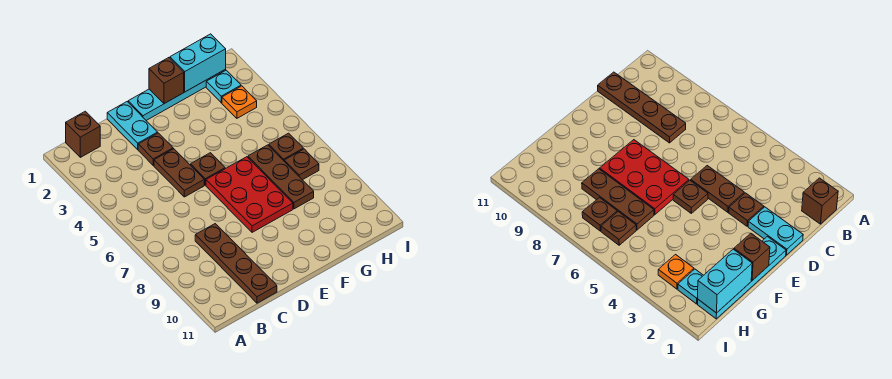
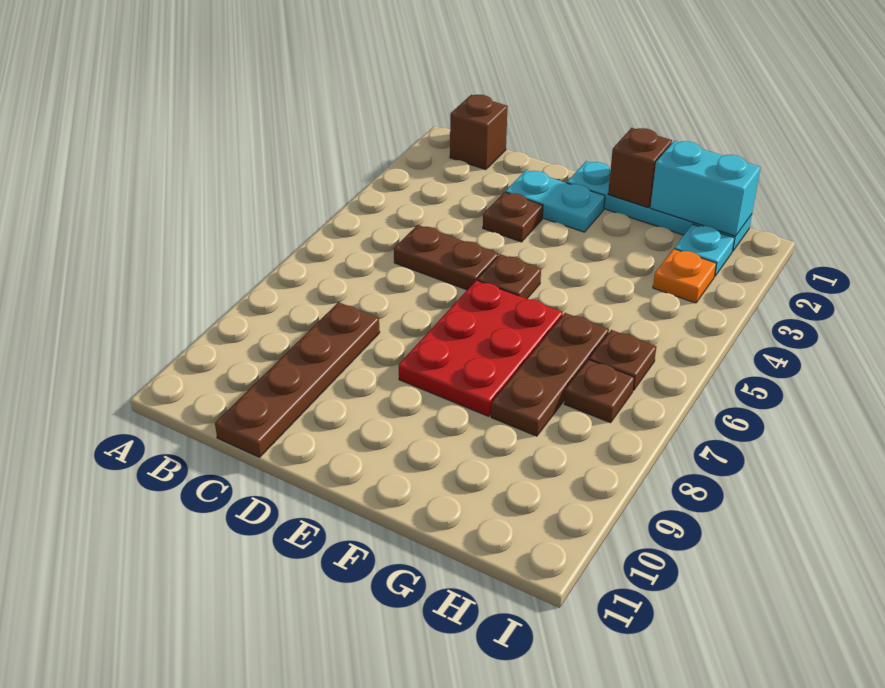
cyan plate D1:D2 level 1 -> cyan plate D2:E2 level 1
brown plate D4:D5 level 1 -> brown plate C5:D5 level 1

